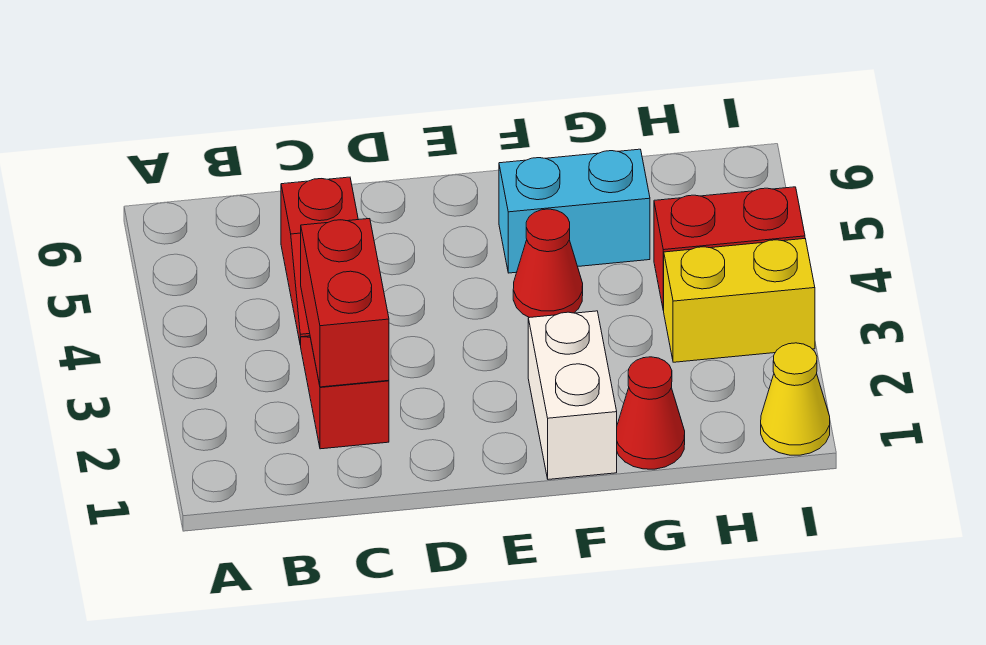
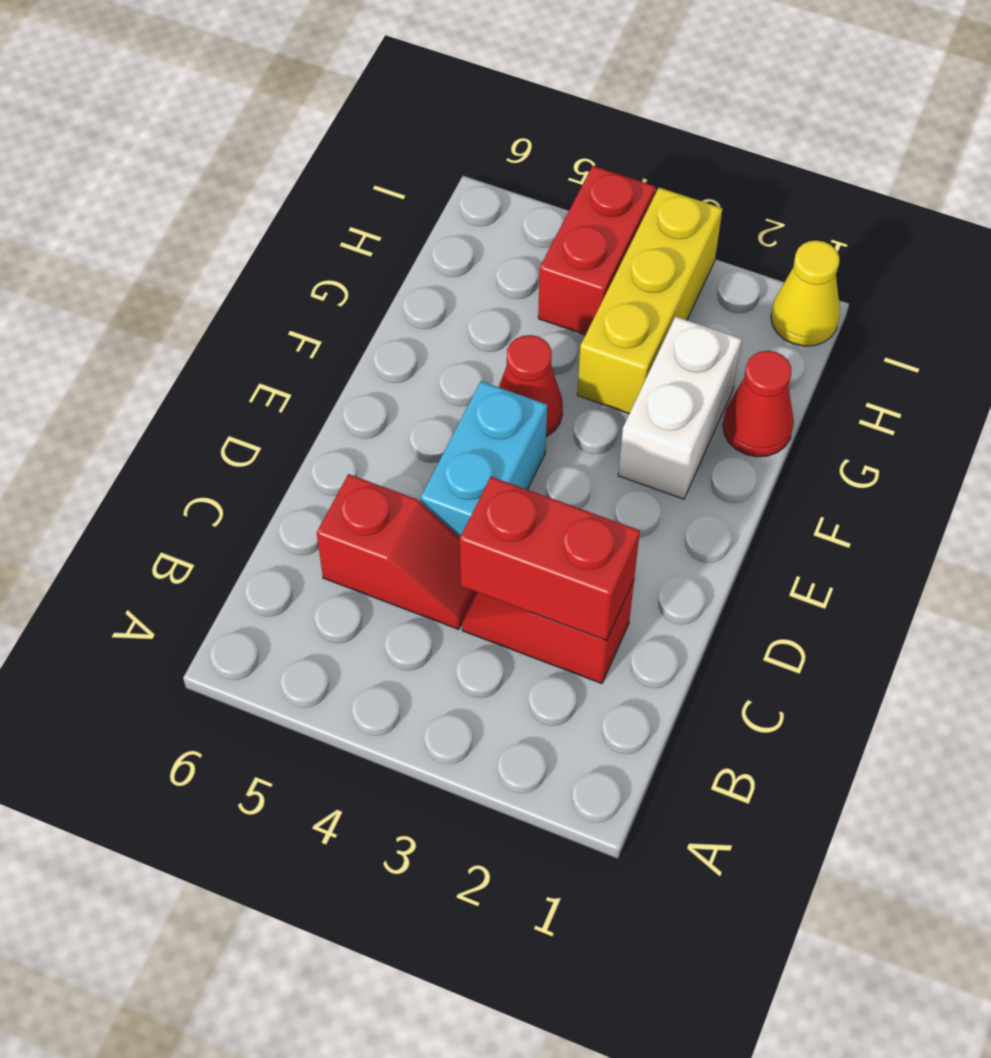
white brick F1:F2 level 1 -> white brick F2:G2 level 1
cyan brick F5:G5 level 1 -> cyan brick D4:E4 level 1
yellow brick H3:I3 level 1 -> yellow brick G3:I3 level 1

